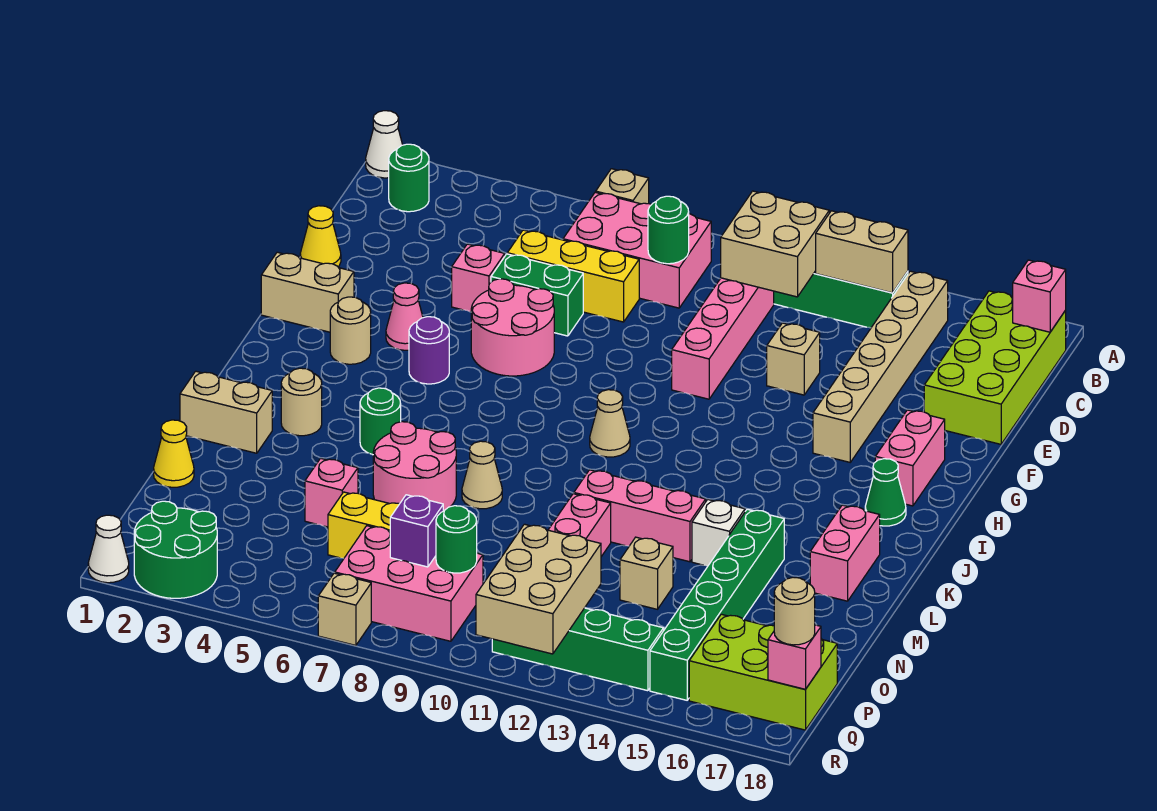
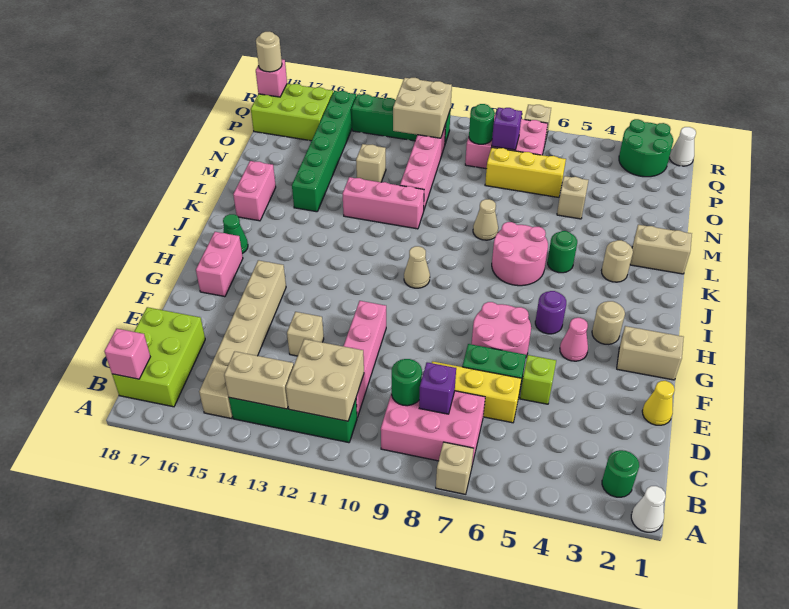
lime brick B17:E18 level 1 -> lime brick B17:D18 level 1
none -> purple brick C8 level 2
pink brick E5 level 1 -> lime brick E5 level 1
pink round brick L6:M7 level 1 -> pink round brick J6:K7 level 1
white brick L14 level 1 -> none
yellow cone N1 level 1 -> none
pink brick N5 level 1 -> tan brick N5 level 1
tan brick P11:R12 level 2 -> tan brick P11:Q12 level 2

